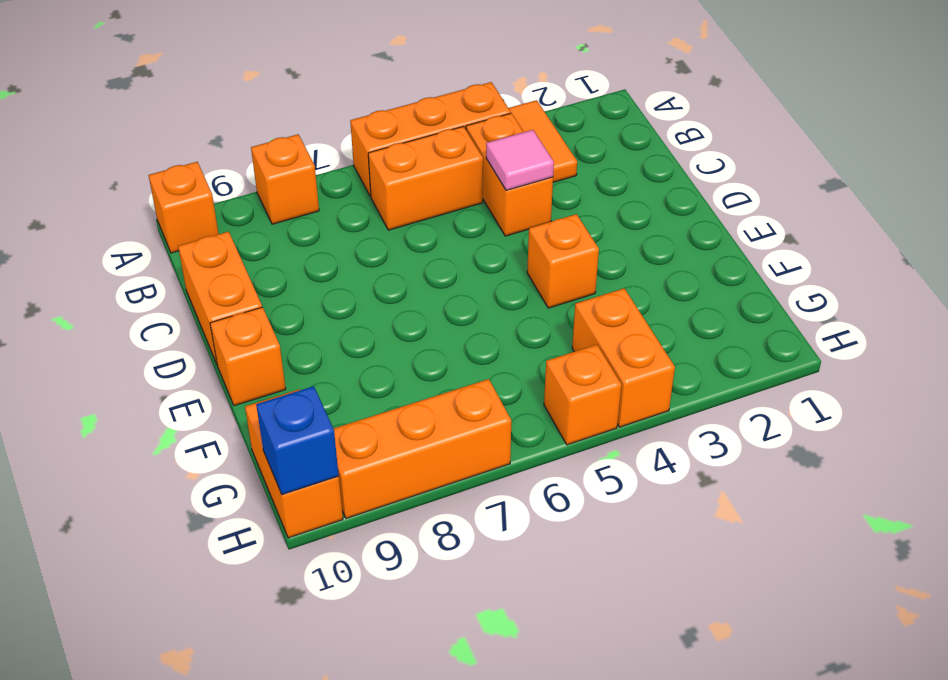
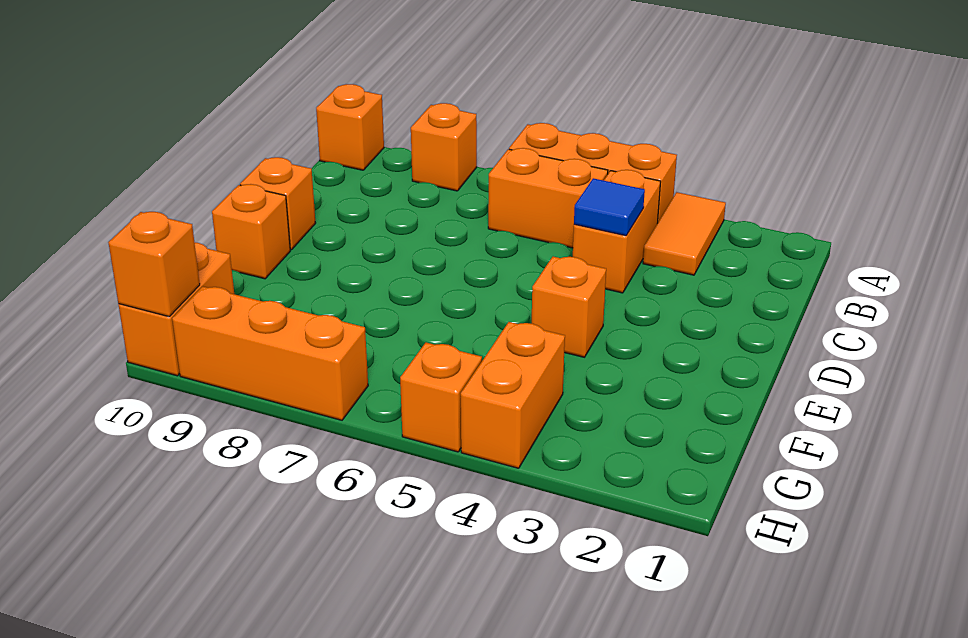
pink tile C4 level 2 -> blue tile C4 level 2
orange brick C10:D10 level 1 -> orange brick D10 level 1
blue brick H10 level 2 -> orange brick H10 level 2

